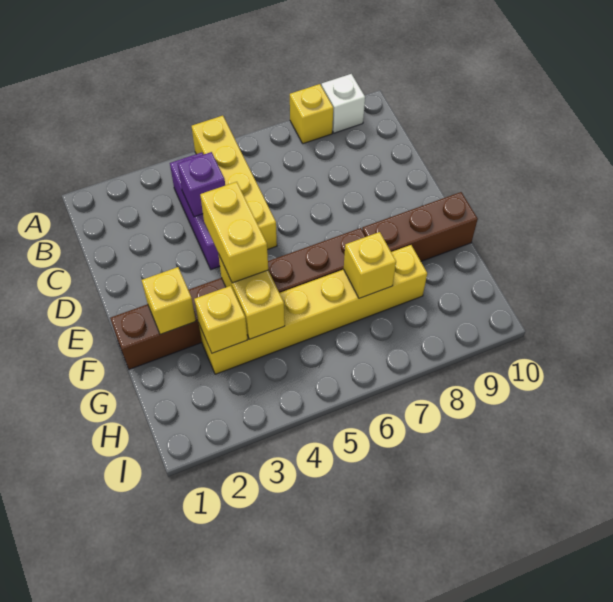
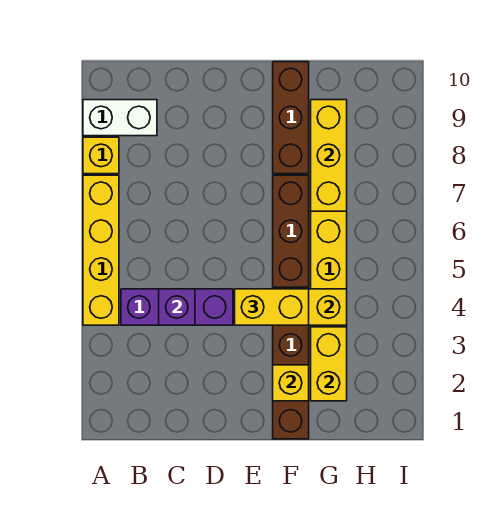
yellow brick A5:D5 level 1 -> yellow brick A4:A7 level 1
white brick A9 level 1 -> white brick A9:B9 level 1
yellow brick G3 level 2 -> yellow brick G2:G3 level 2
yellow brick G7 level 2 -> yellow brick G7:G9 level 2

